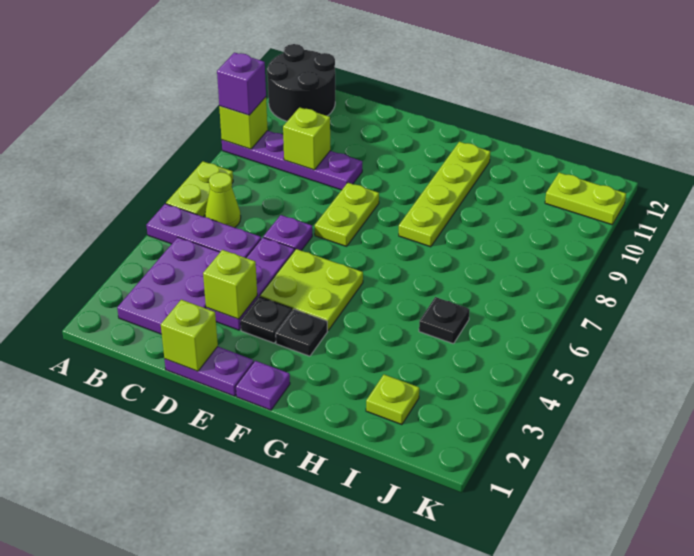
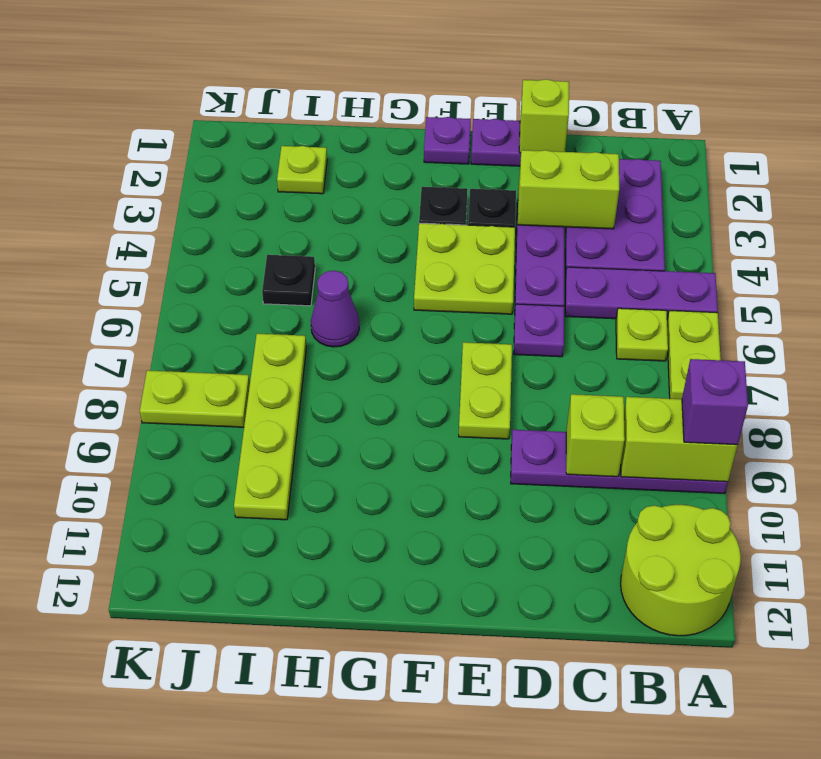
lime brick A9 level 2 -> lime brick A9:B9 level 2
black round brick A11:B12 level 1 -> lime round brick A11:B12 level 1
lime cone B6 level 1 -> lime plate B6 level 1
lime brick D3 level 2 -> lime brick C3:D3 level 2
lime plate G8:G11 level 1 -> lime plate I7:I10 level 1
none -> purple cone H6 level 1
lime plate J11:K11 level 1 -> lime plate J8:K8 level 1

